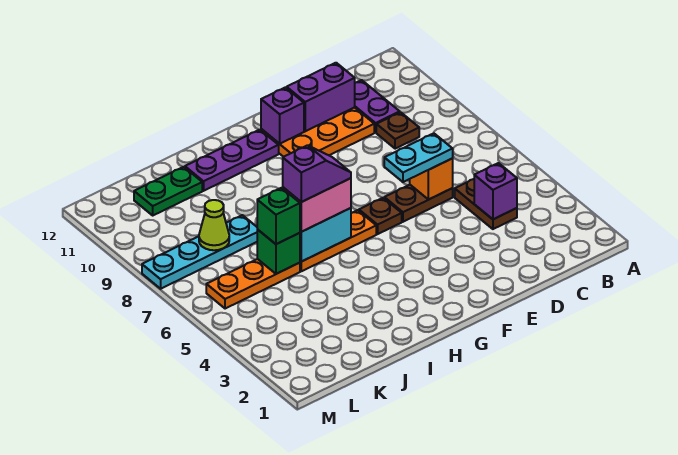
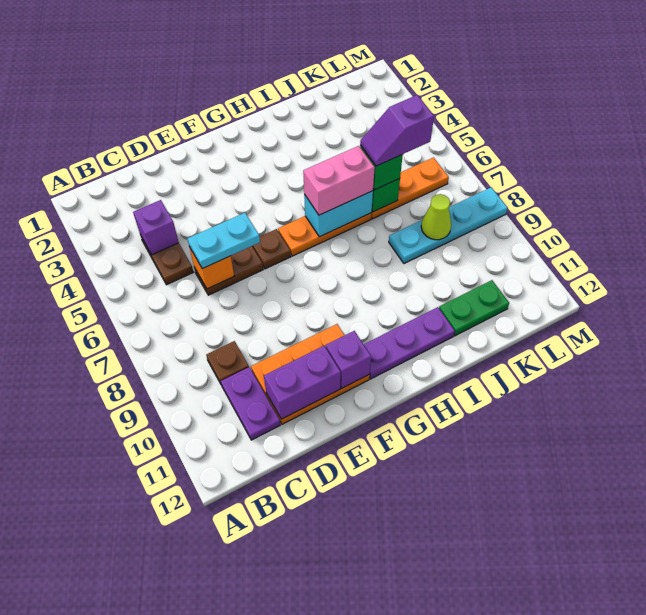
purple slope H6:I6 level 4 top I -> purple slope J6:K6 level 4 top K

